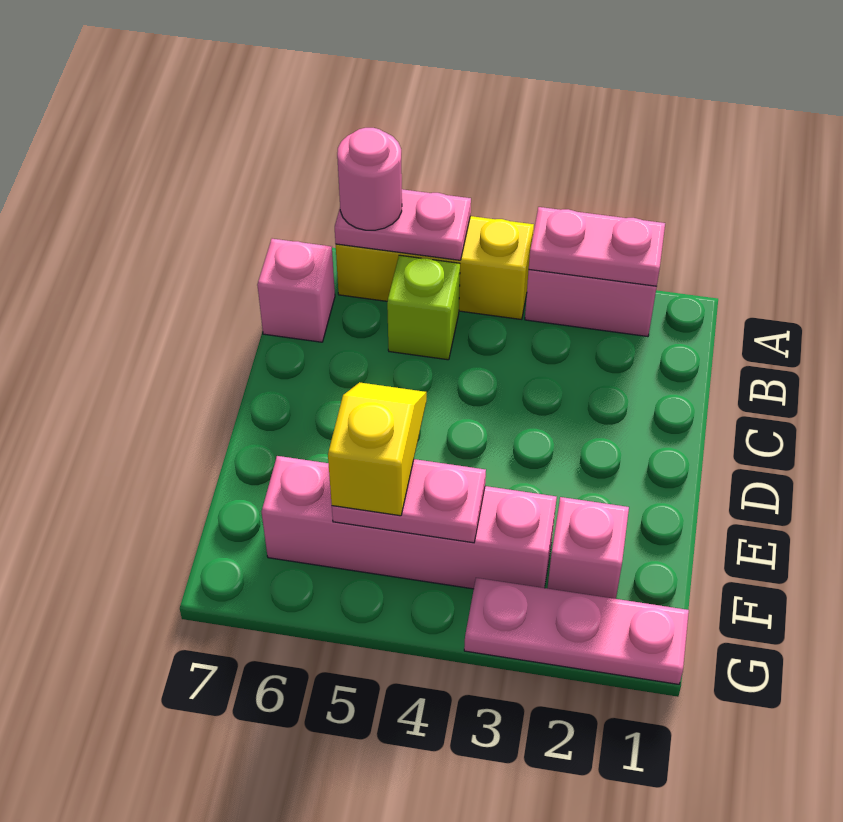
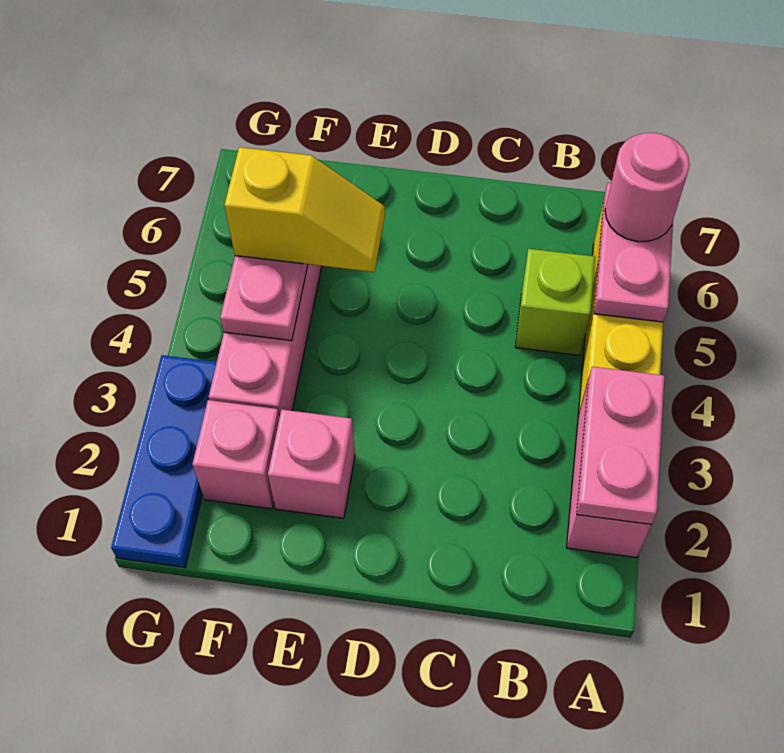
pink brick B7 level 1 -> pink brick E2 level 1
pink plate G1:G3 level 1 -> blue plate G1:G3 level 1

